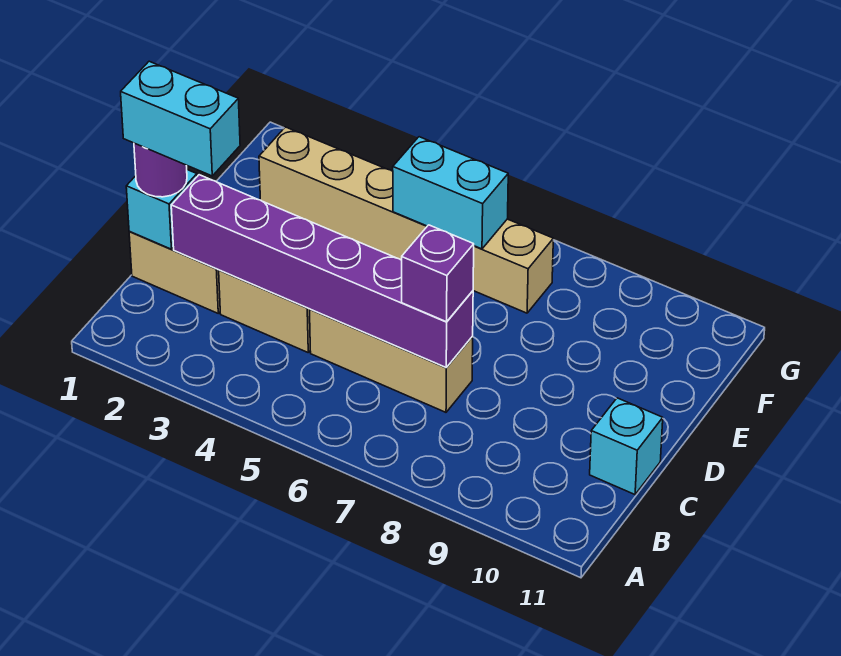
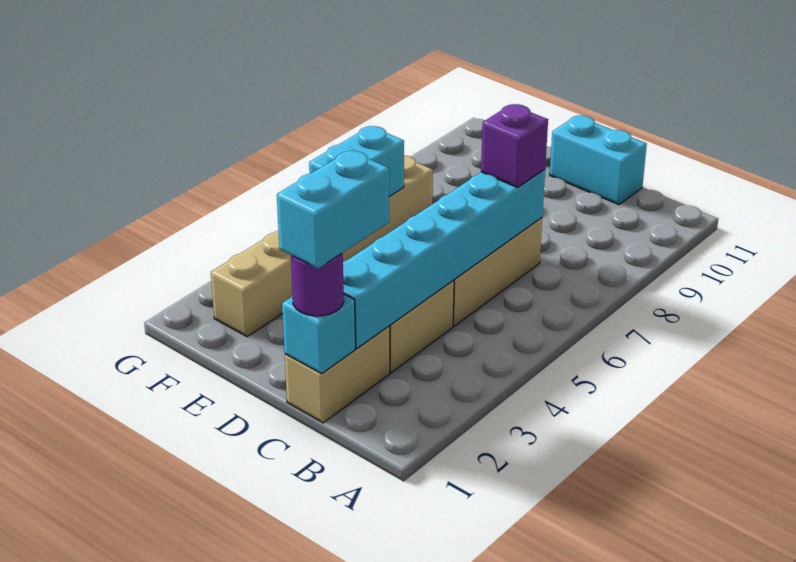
purple brick C2:C7 level 2 -> cyan brick C2:C7 level 2
cyan brick C11 level 1 -> cyan brick C11:D11 level 1

